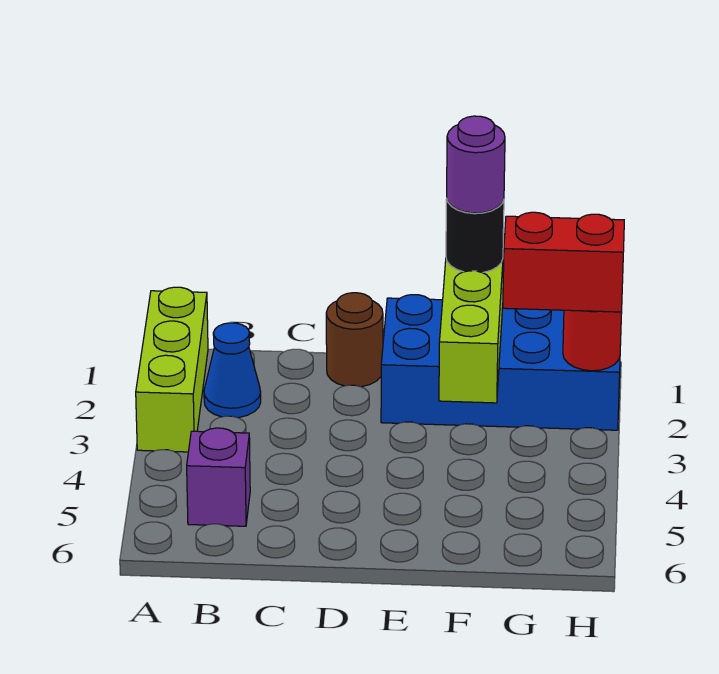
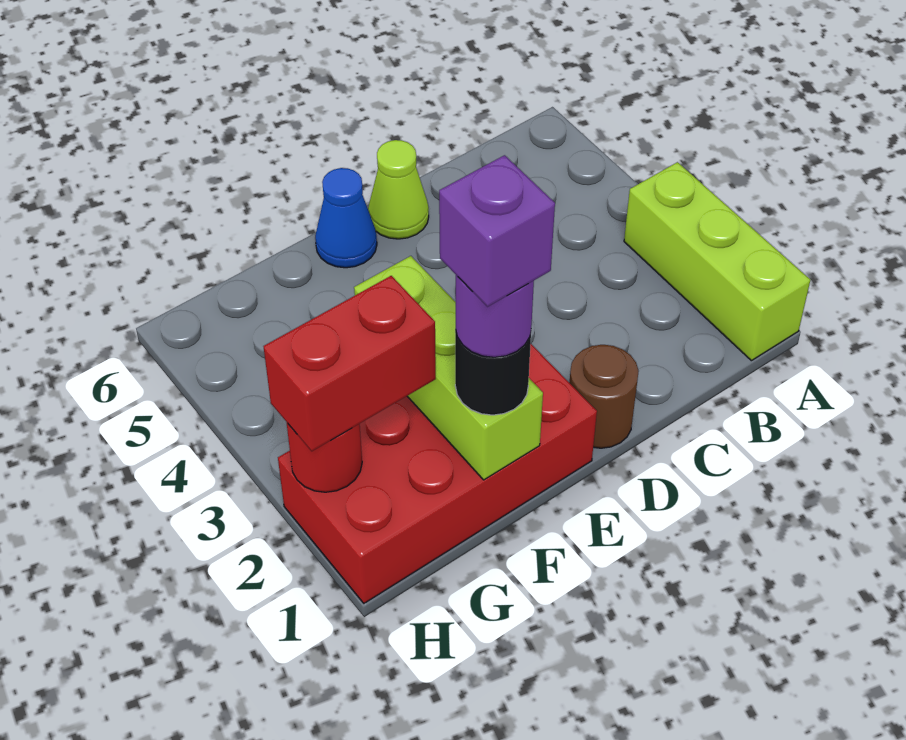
blue cone B2 level 1 -> blue cone E6 level 1
purple brick B5 level 1 -> purple brick F1 level 5
none -> lime cone D6 level 1
blue brick E1:H2 level 1 -> red brick E1:H2 level 1

